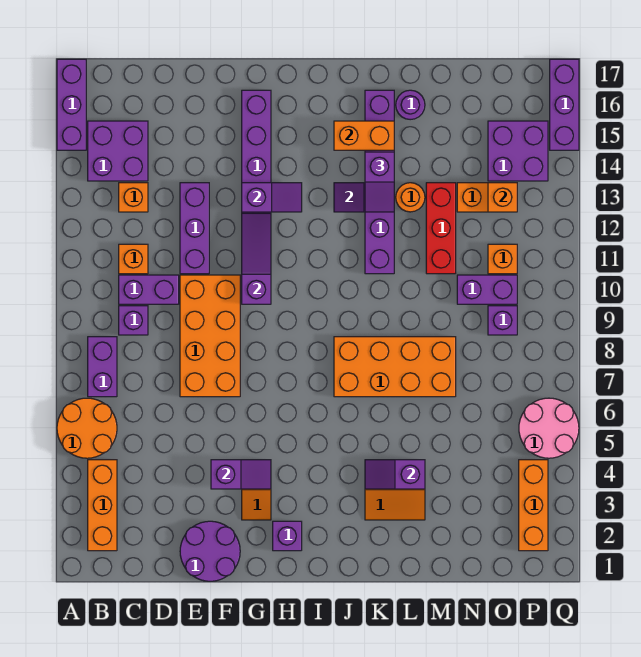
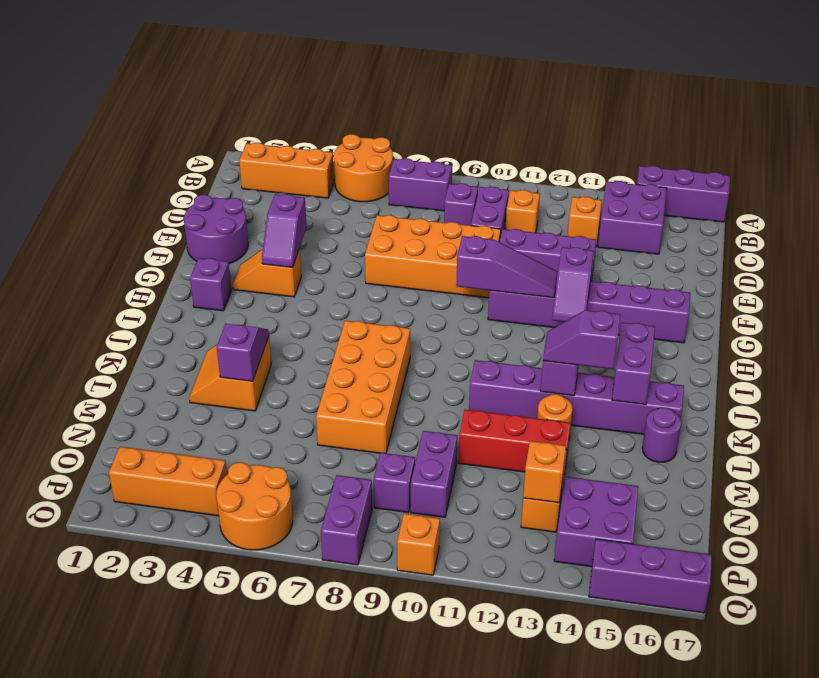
orange brick J15:K15 level 2 -> purple brick J15:K15 level 2
orange brick O11 level 1 -> orange brick Q10 level 1
pink round brick P5:Q6 level 1 -> orange round brick P5:Q6 level 1
none -> purple brick P8:Q8 level 1

